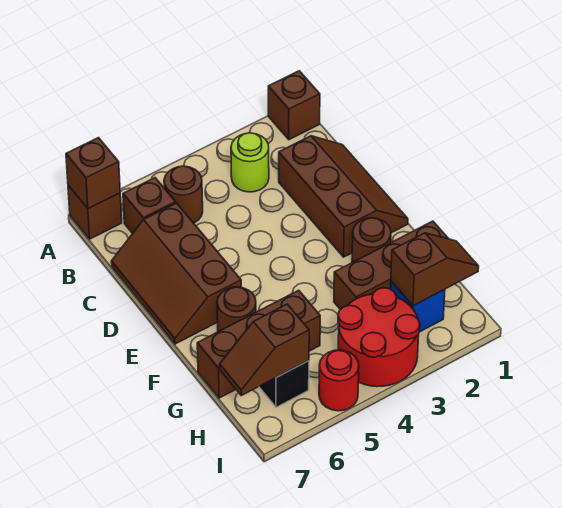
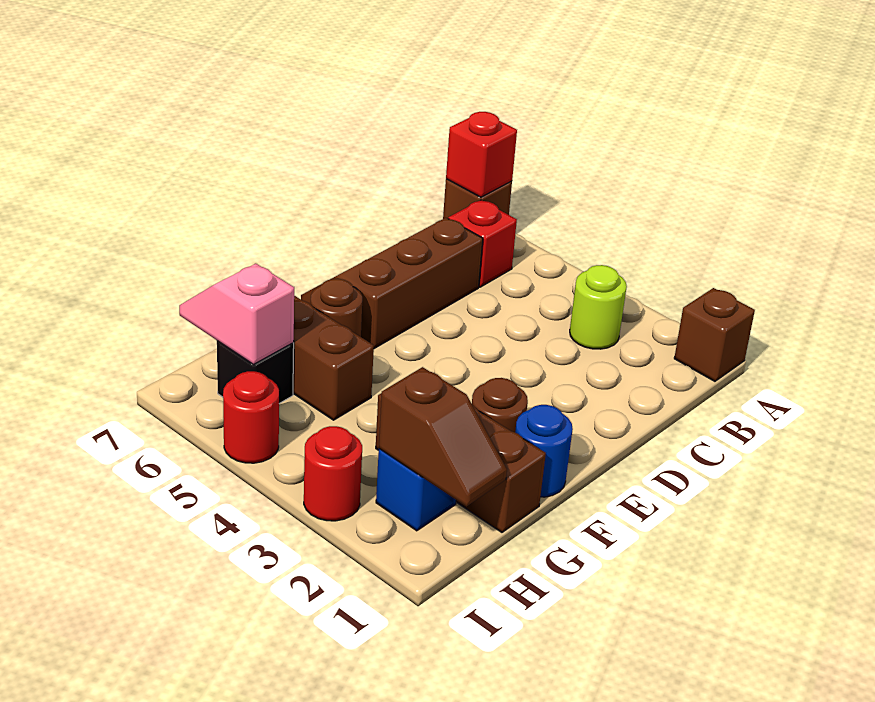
brown brick A7 level 2 -> red brick A7 level 2
brown round brick B5 level 1 -> none
brown brick B6 level 1 -> red brick B6 level 1
brown slope C1:E2 level 1 top 2 -> none
none -> blue round brick F1 level 1
red round brick H3:I4 level 1 -> red round brick I3 level 1
brown slope H6:H7 level 2 top 6 -> pink slope H6:H7 level 2 top 6

